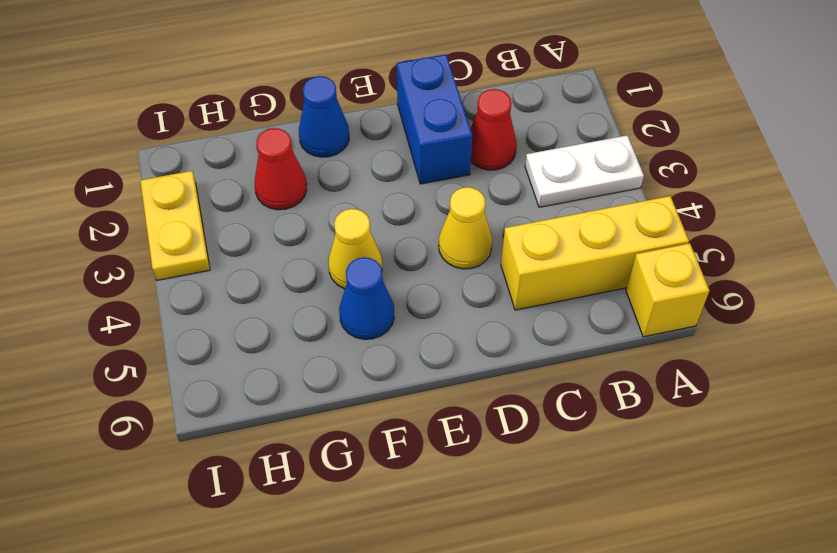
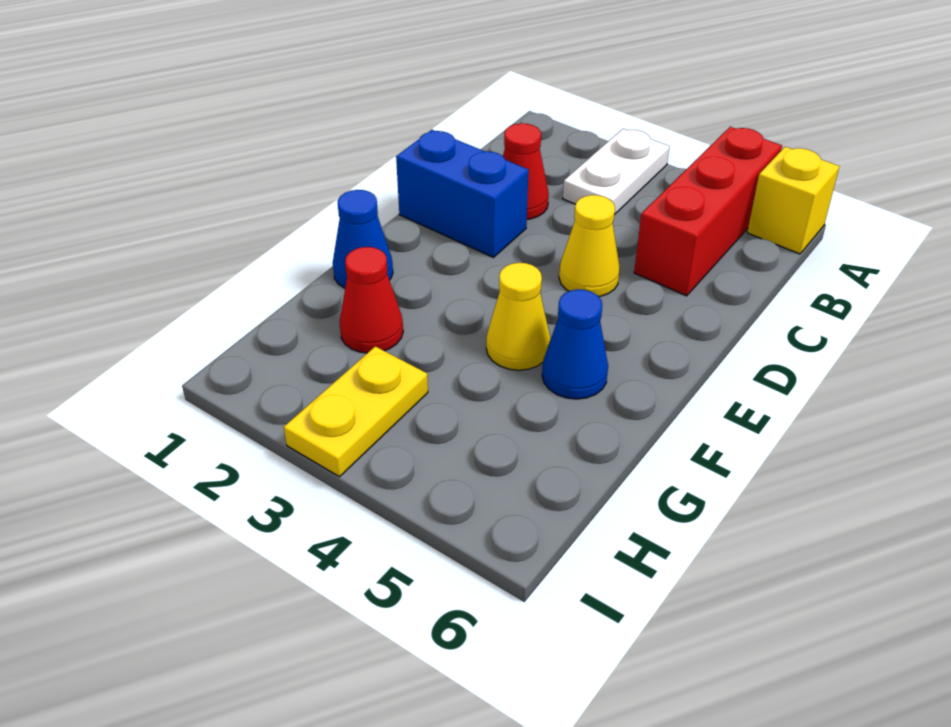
yellow brick A5:C5 level 1 -> red brick A5:C5 level 1
yellow plate I2:I3 level 1 -> yellow plate H3:I3 level 1

